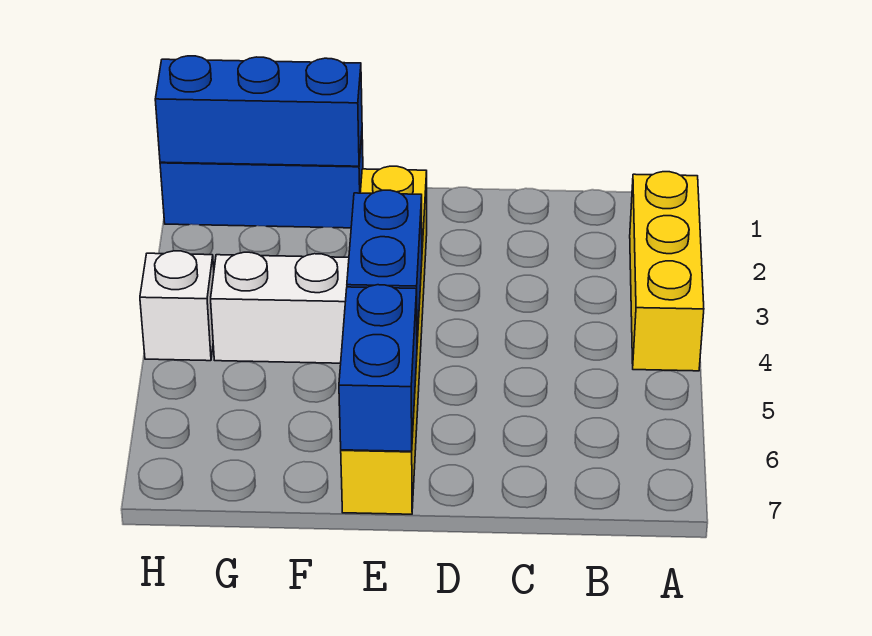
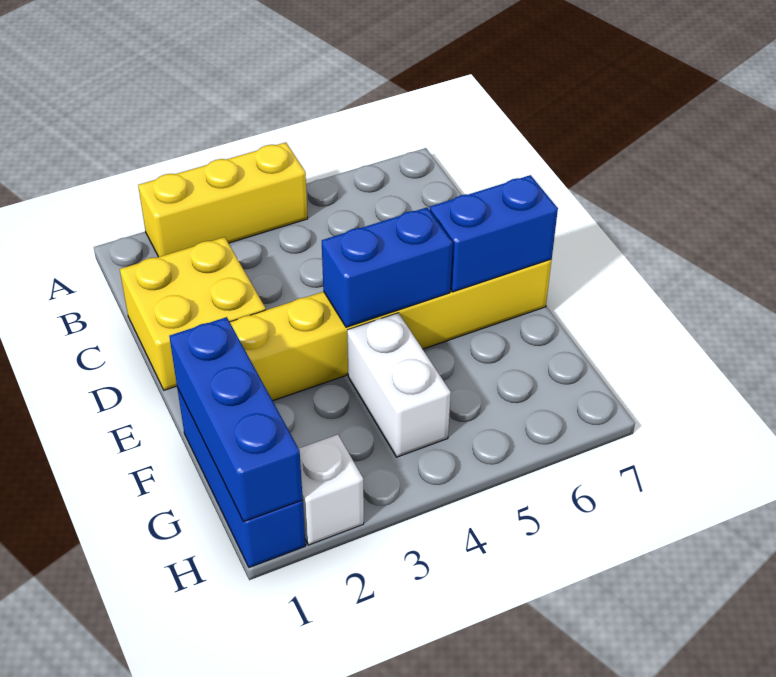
none -> yellow brick C1:D2 level 1
white brick H4 level 1 -> white brick H2 level 1

